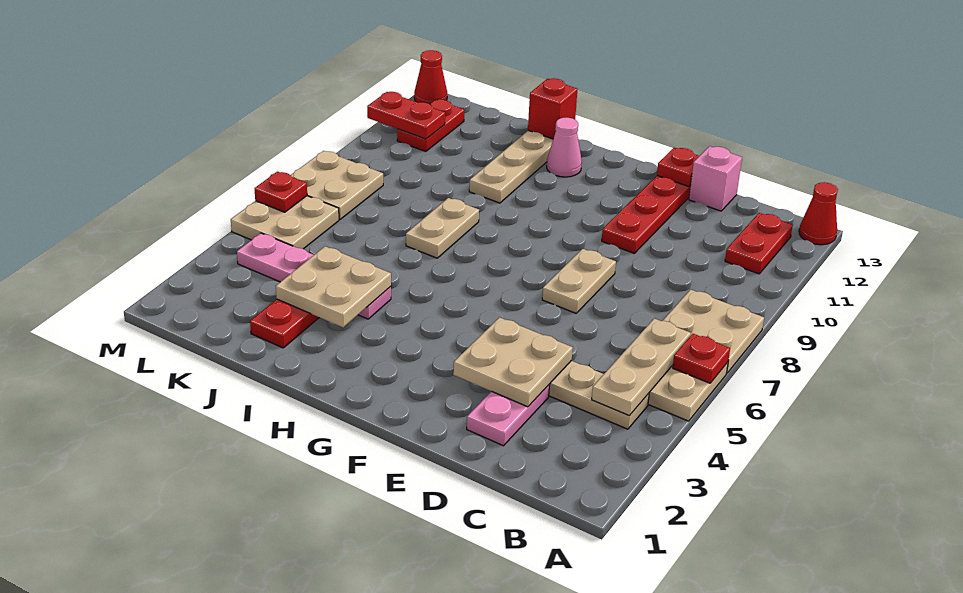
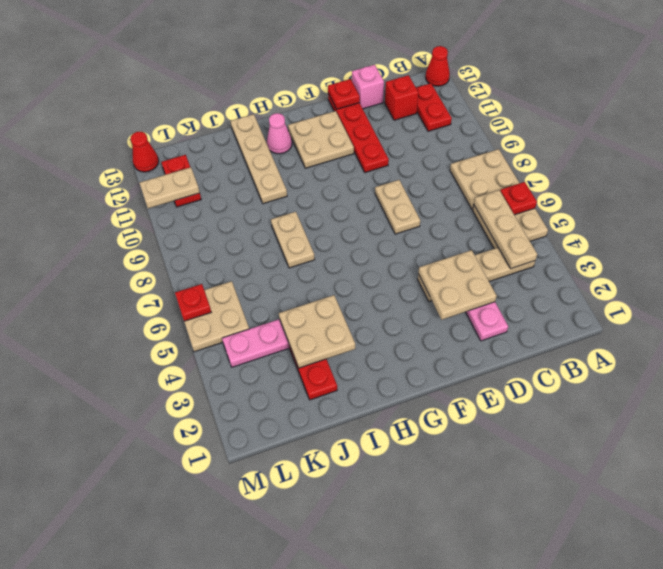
red brick I13 level 2 -> red brick C12 level 1
tan plate L7:M8 level 1 -> tan plate F11:G12 level 1
red plate L11:M11 level 2 -> tan plate L11:M11 level 2

